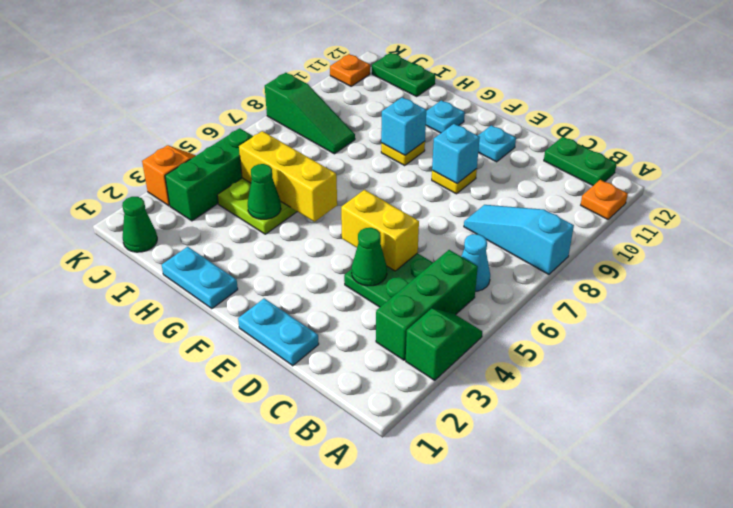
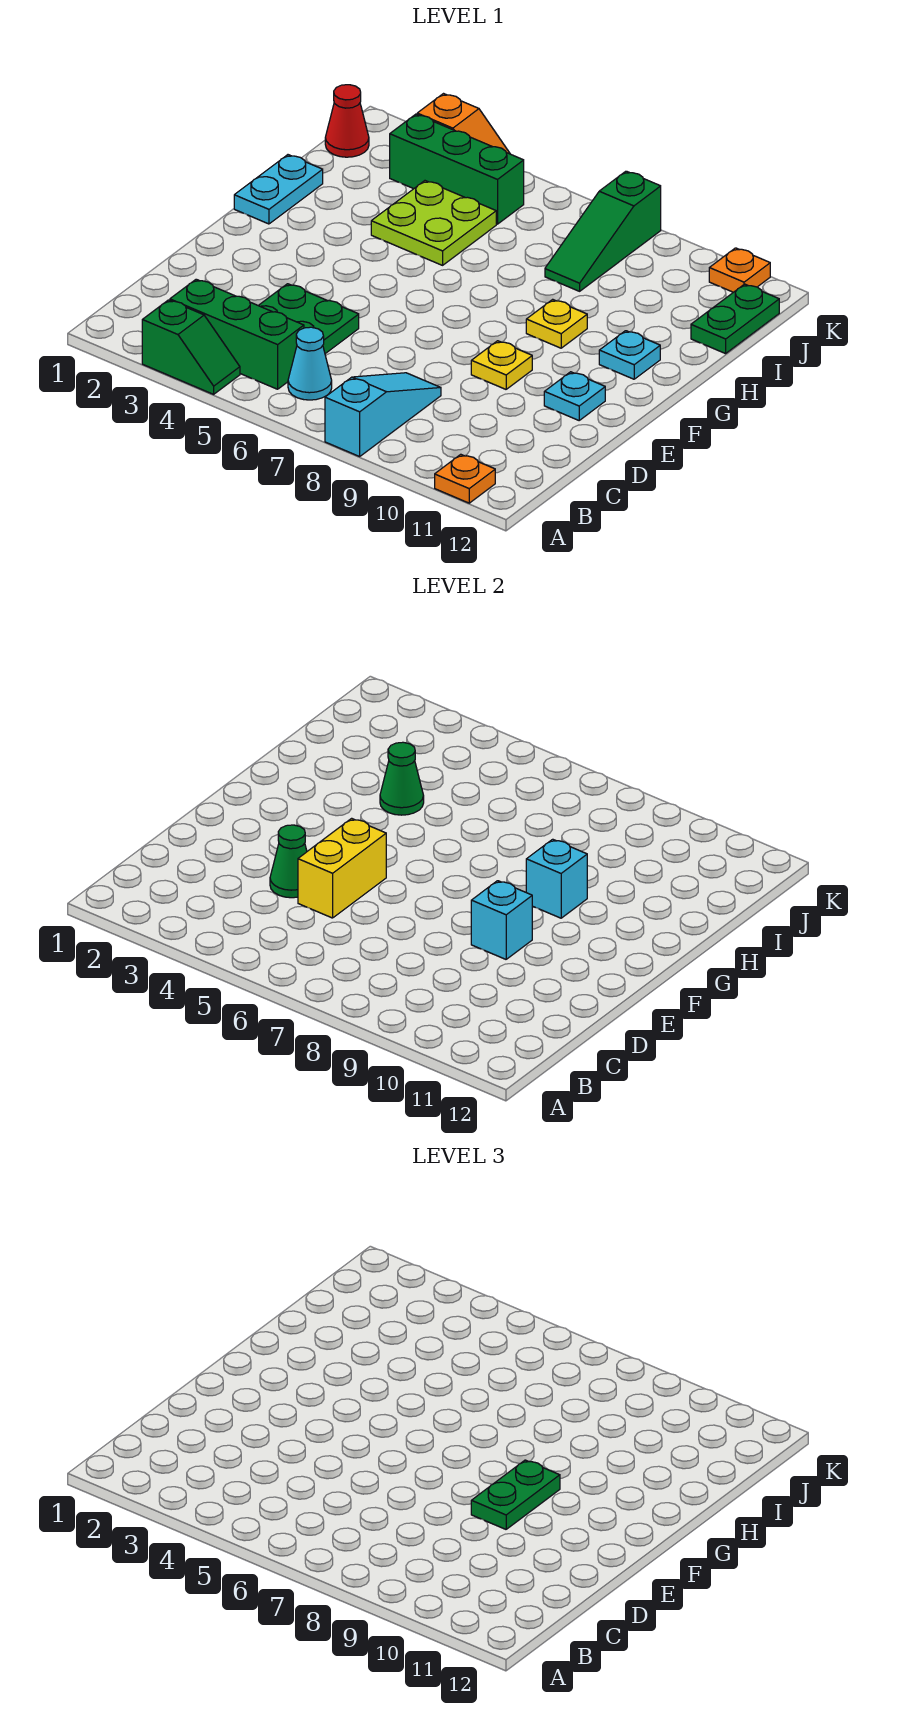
green plate B12:C12 level 1 -> green plate E9:F9 level 3
cyan plate D1:E1 level 1 -> none
yellow brick G5:I5 level 2 -> none
green cone J1 level 1 -> red cone J1 level 1

